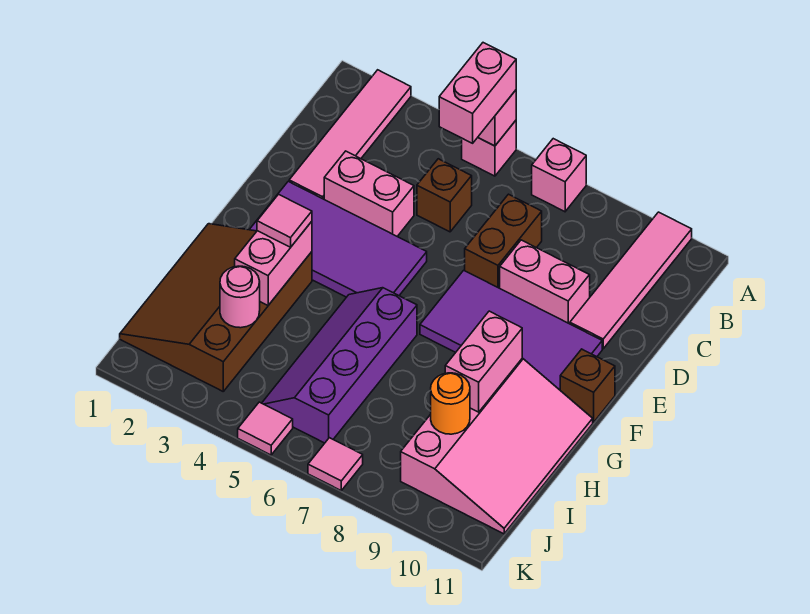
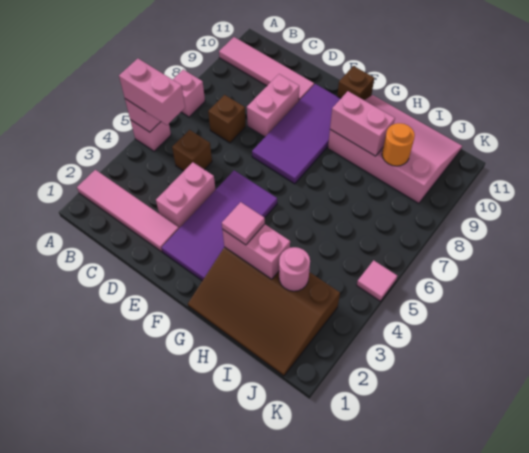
brown brick C7:D7 level 1 -> brown brick C7 level 1
purple slope G5:J6 level 1 top 6 -> none
pink tile K7 level 1 -> none

